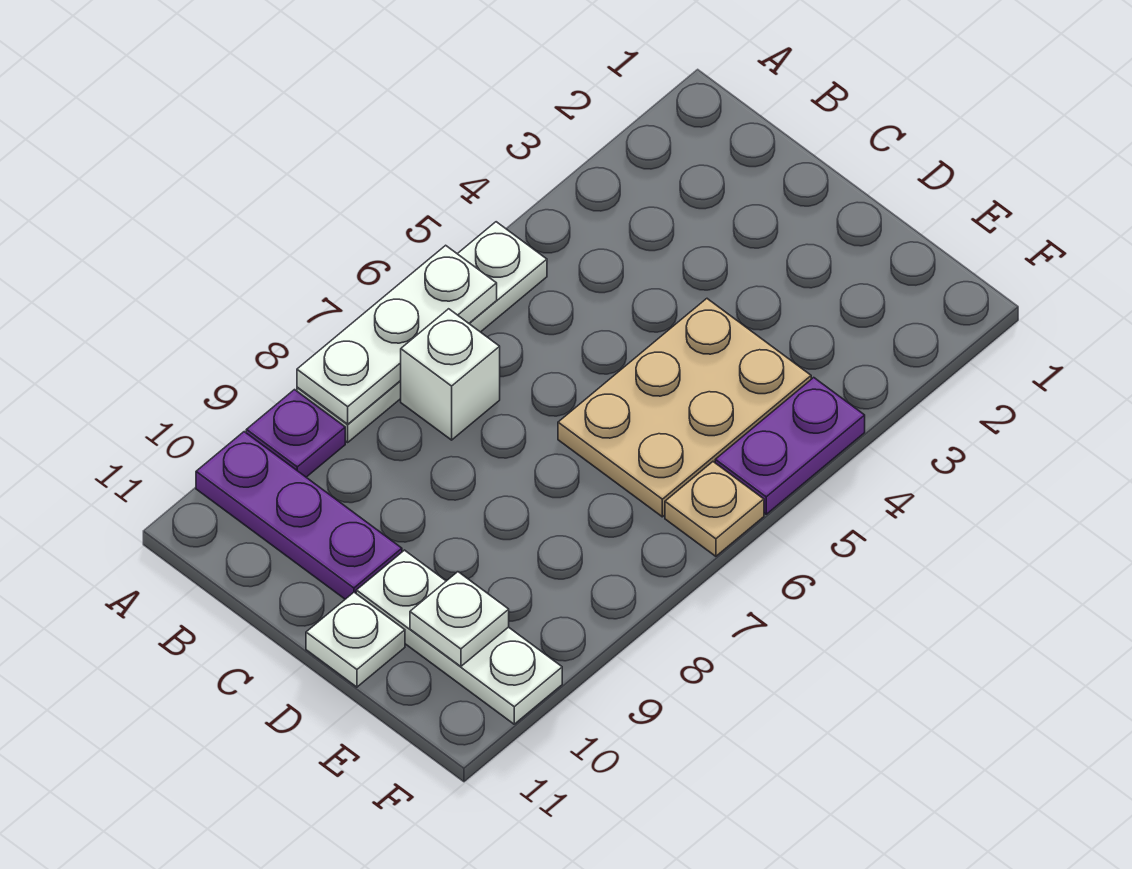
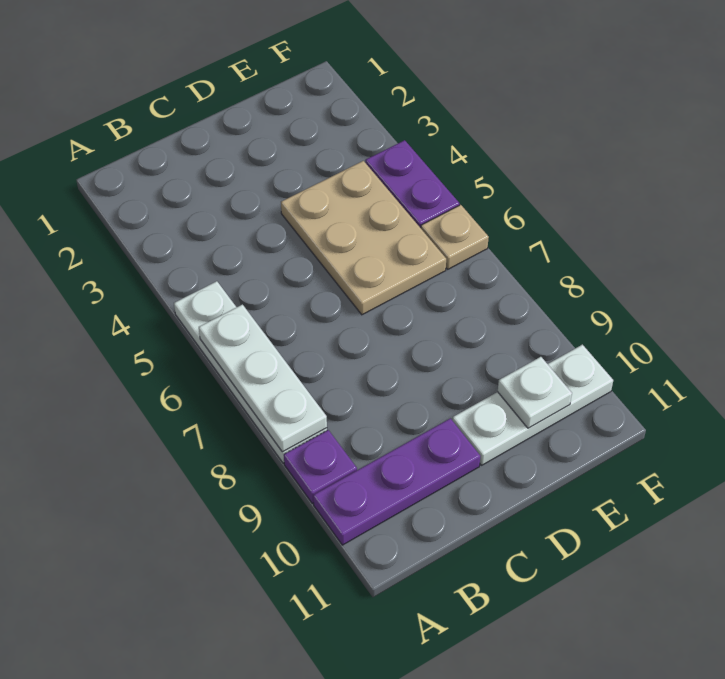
white brick B7 level 1 -> none
white plate D11 level 1 -> none

